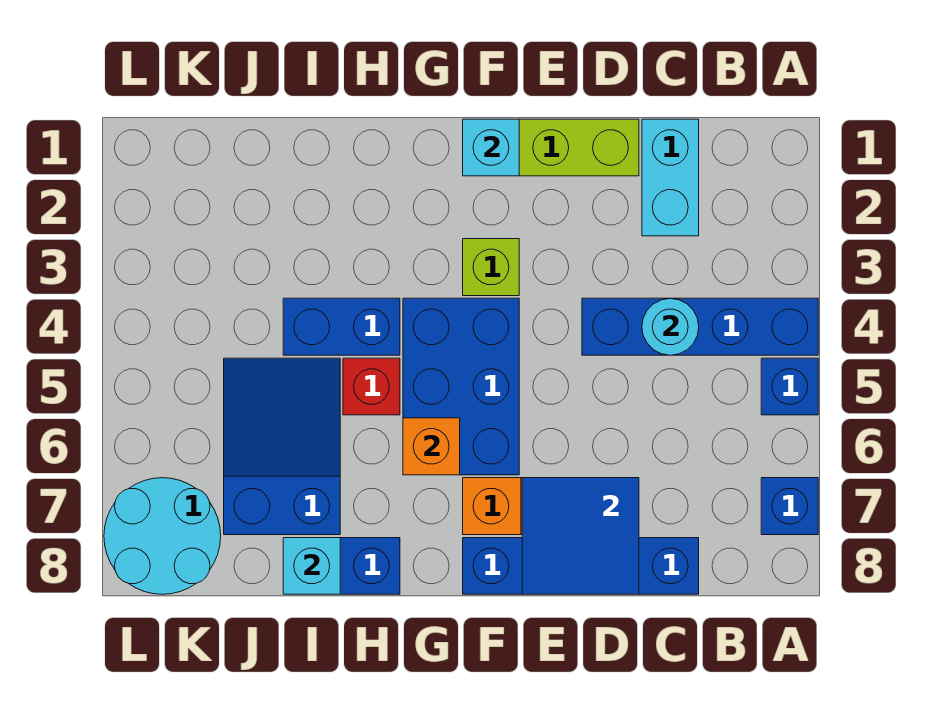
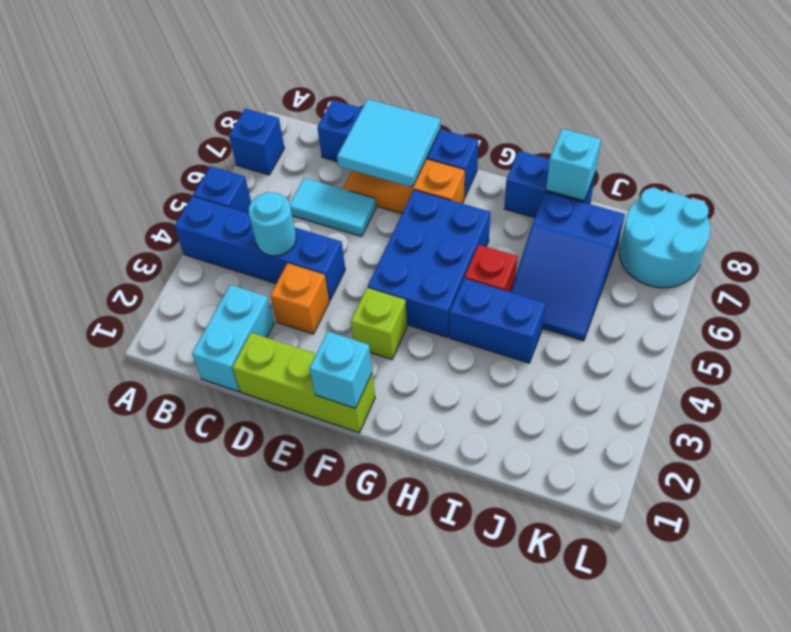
none -> cyan tile C6:D6 level 1
blue tile D7:E8 level 2 -> cyan tile D7:E8 level 2
orange brick G6 level 2 -> orange brick D3 level 1

